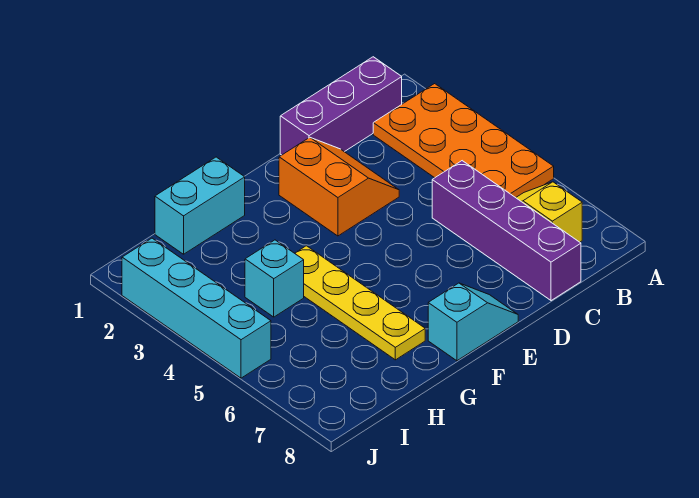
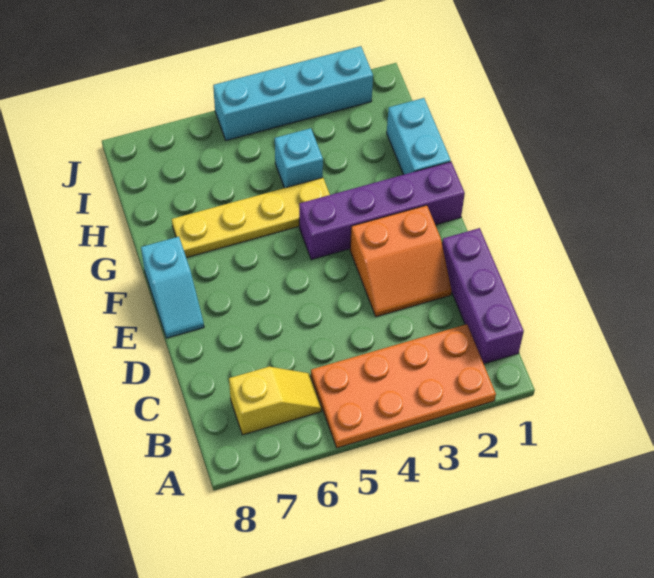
purple brick C5:C8 level 1 -> purple brick F1:F4 level 1

